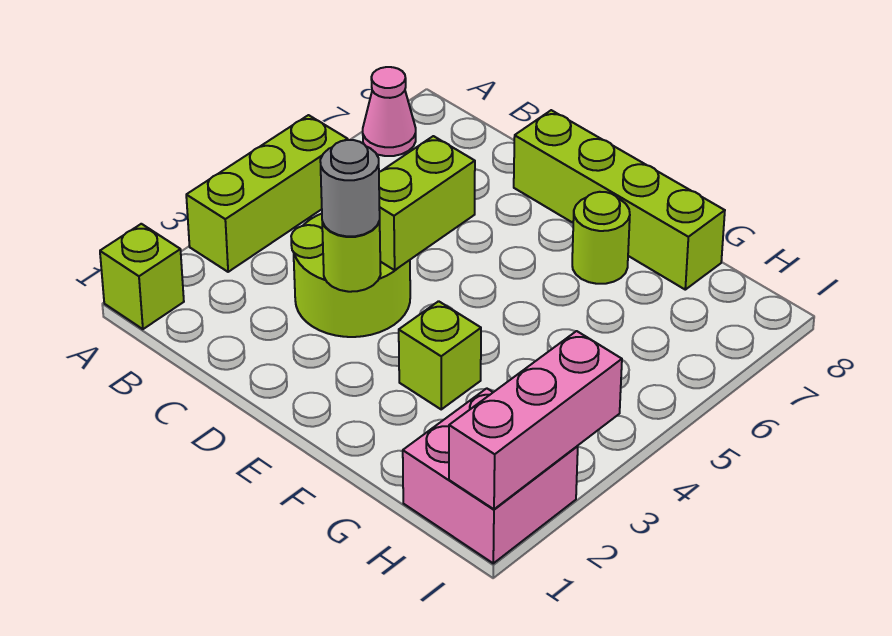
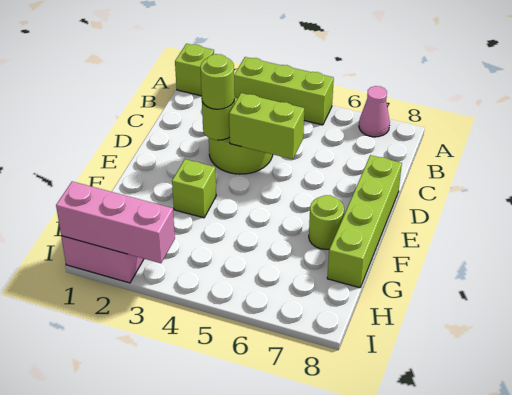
grey round brick D3 level 3 -> lime round brick D3 level 3

